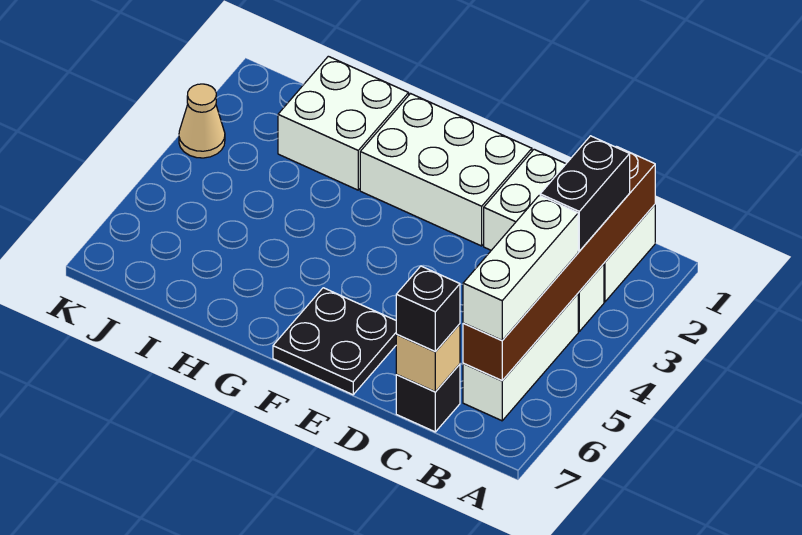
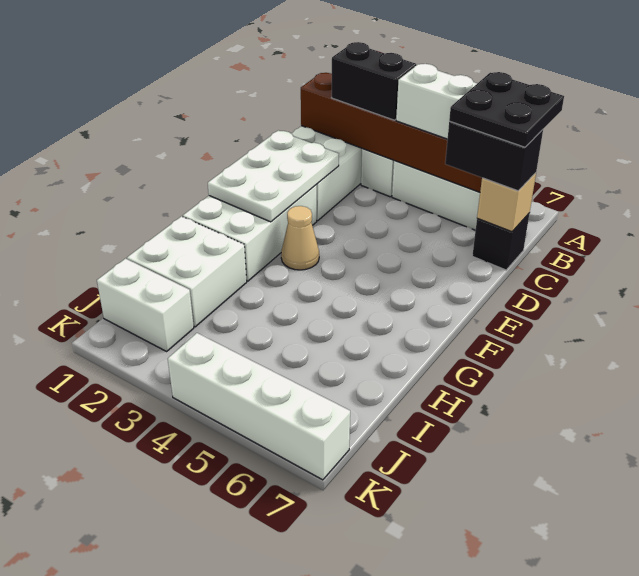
black brick C7 level 3 -> black brick C6:C7 level 3
none -> white plate D1:F2 level 2
black plate E6:F7 level 1 -> black plate B6:C7 level 4
none -> white brick J1:J2 level 1
tan cone K3 level 1 -> tan cone F3 level 1
none -> white brick K4:K7 level 1

